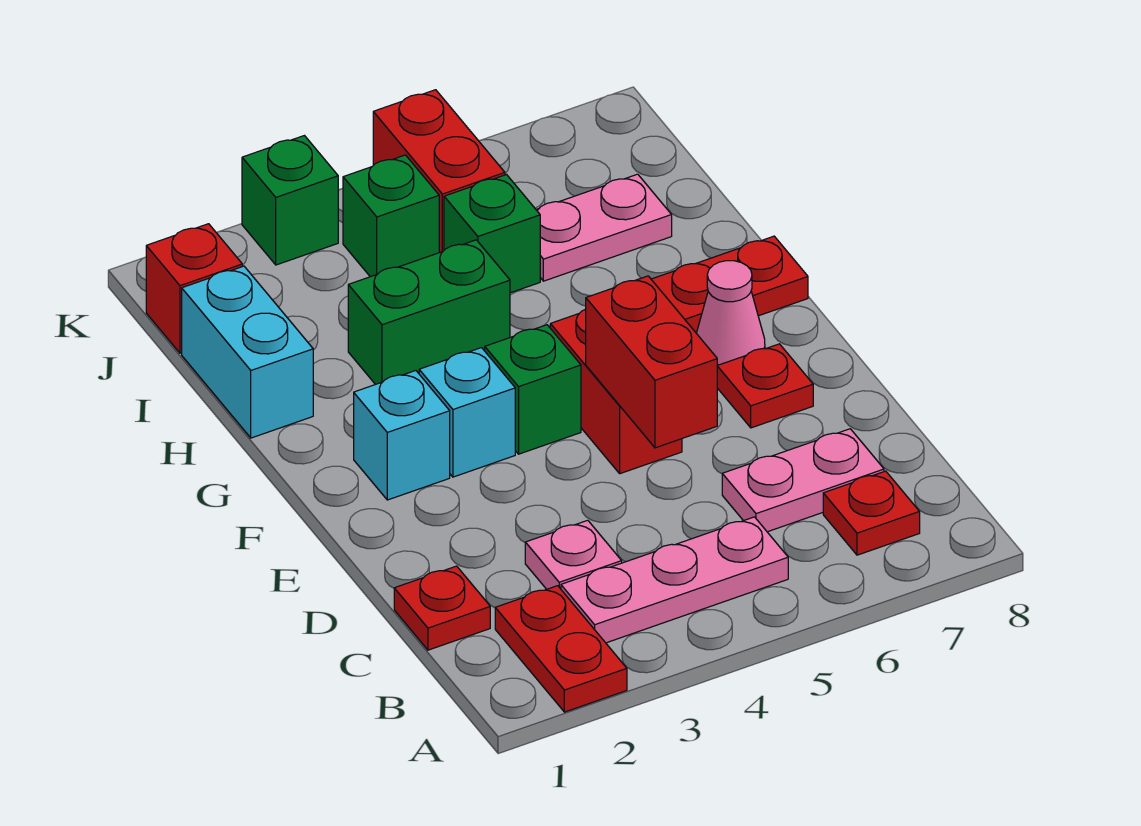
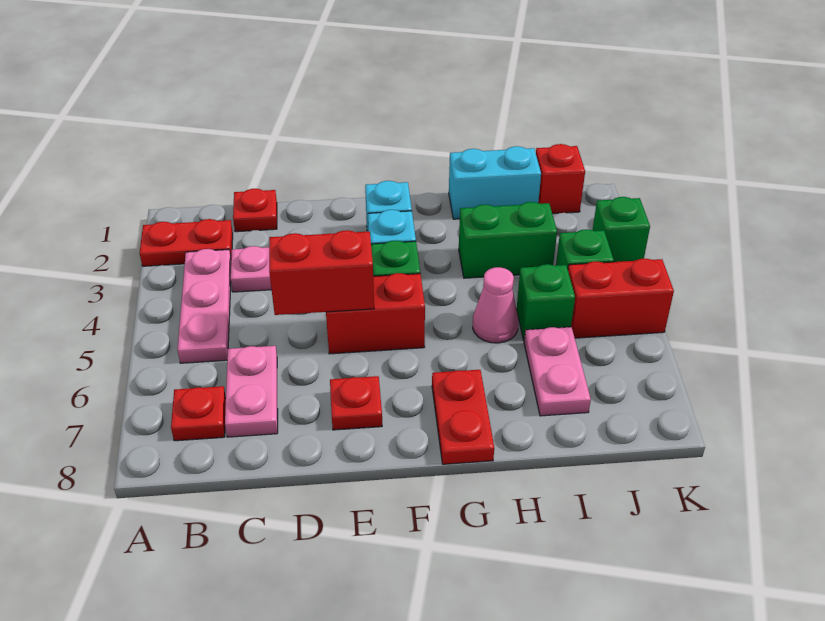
pink cone F7 level 1 -> pink cone H5 level 1
green brick H3:H4 level 1 -> green brick H3:I3 level 1

